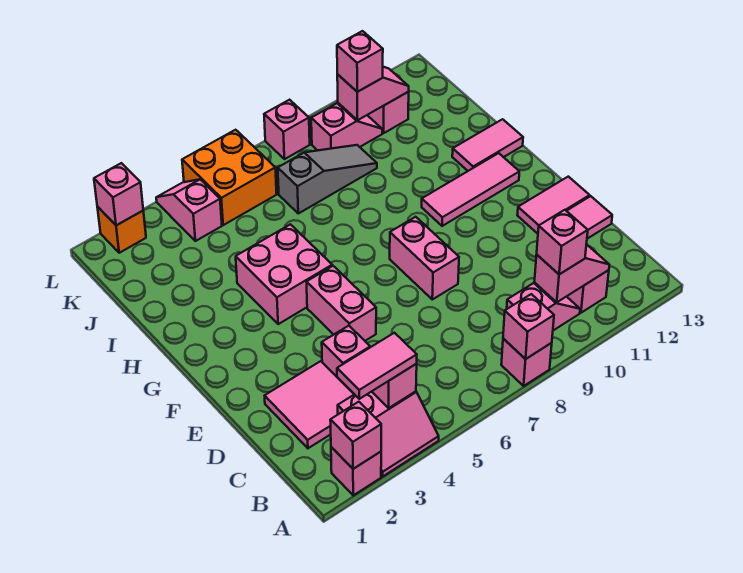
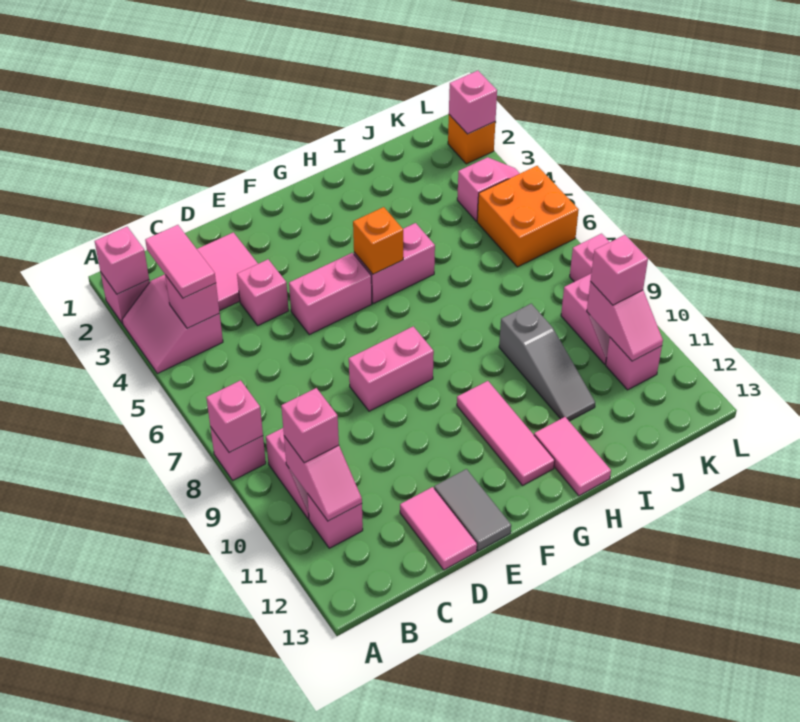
pink tile E12:E13 level 1 -> grey tile E12:E13 level 1
pink brick G4:H5 level 1 -> pink brick G5:H5 level 1
none -> orange brick G5 level 2
grey slope J7:J9 level 1 top 7 -> grey slope I9:I11 level 1 top 9

